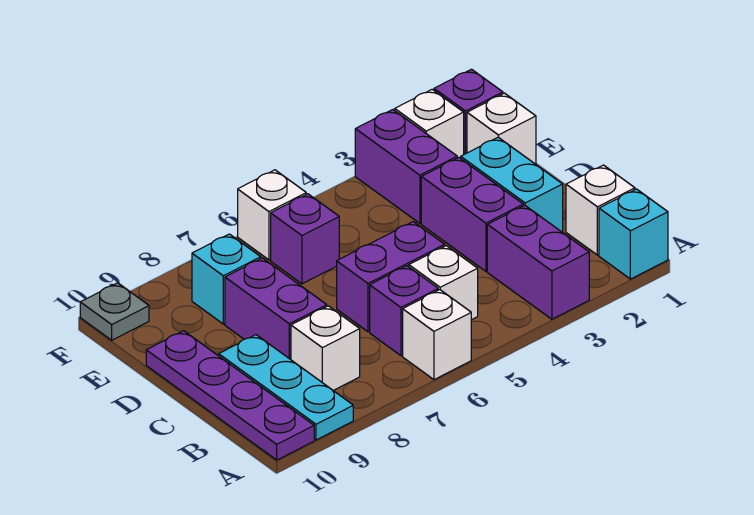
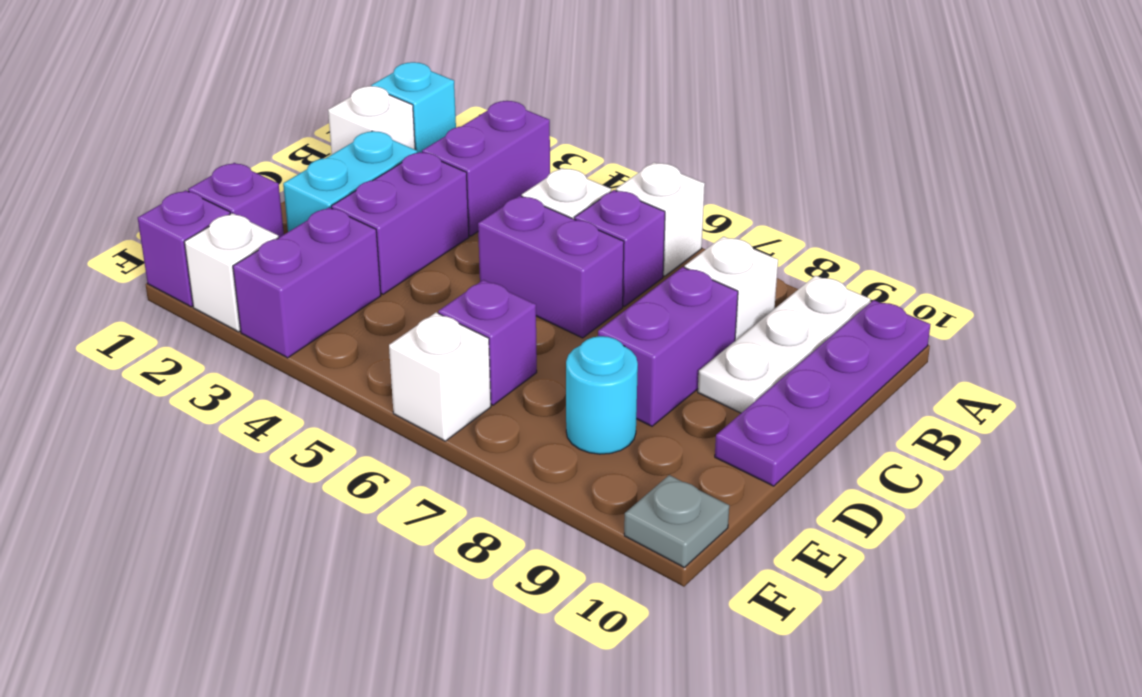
cyan plate A9:C9 level 1 -> white plate A9:C9 level 1
white brick E1 level 1 -> purple brick E1 level 1
cyan brick E8 level 1 -> cyan round brick E8 level 1

